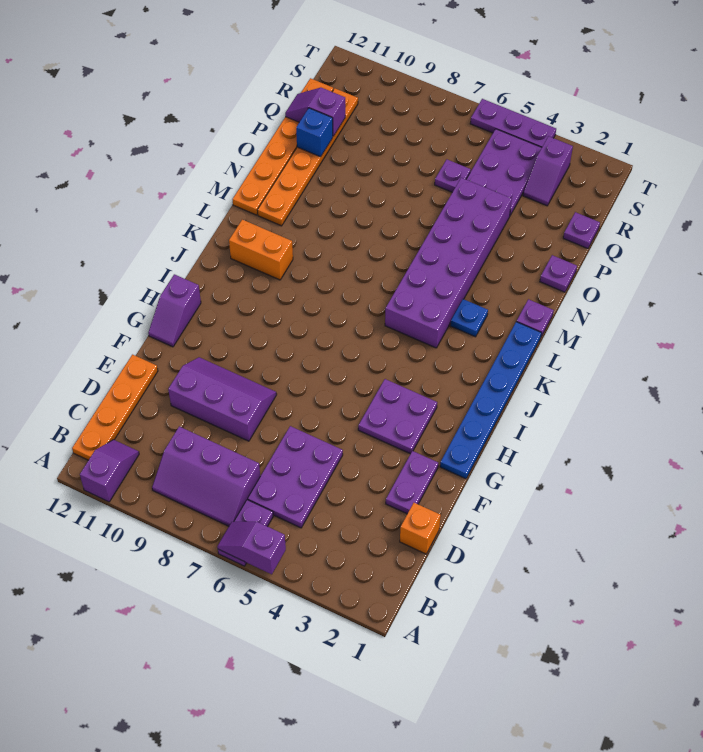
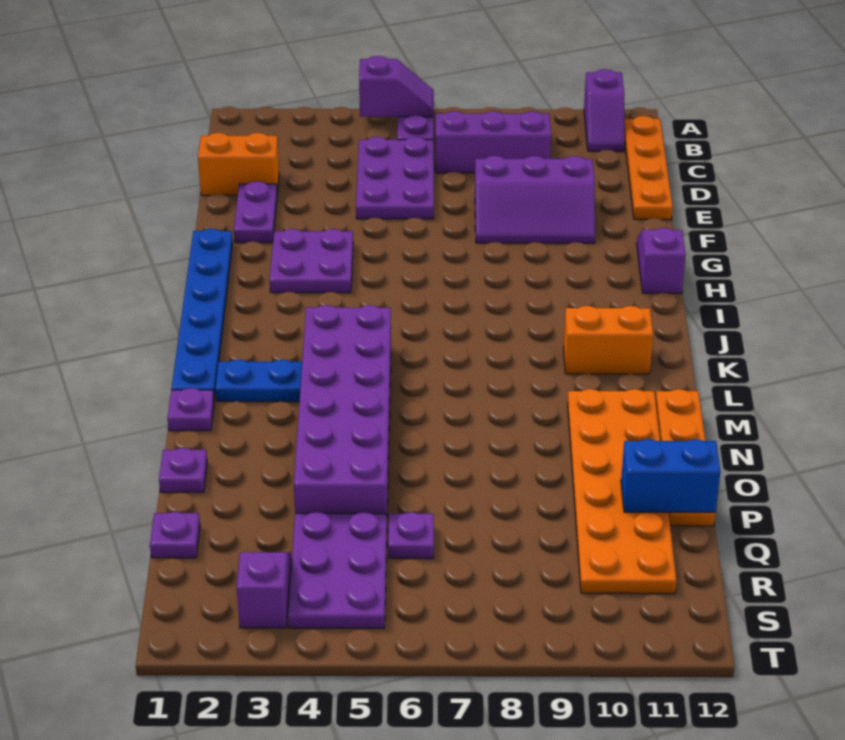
orange brick D1 level 1 -> orange brick D1:D2 level 1
blue plate L3 level 1 -> blue plate L2:L3 level 1
orange plate M11:R11 level 1 -> orange plate M10:R11 level 1
orange plate M12:R12 level 1 -> orange plate M12:P12 level 1
blue brick P11 level 2 -> blue brick P11:P12 level 2
purple slope Q11:Q12 level 2 top 11 -> none
purple plate T4:T6 level 1 -> none

